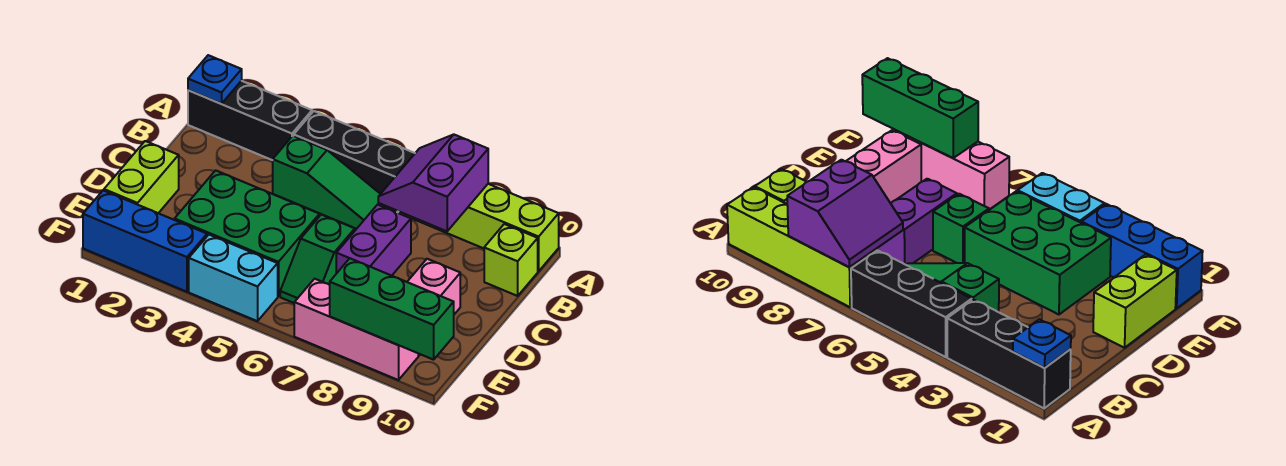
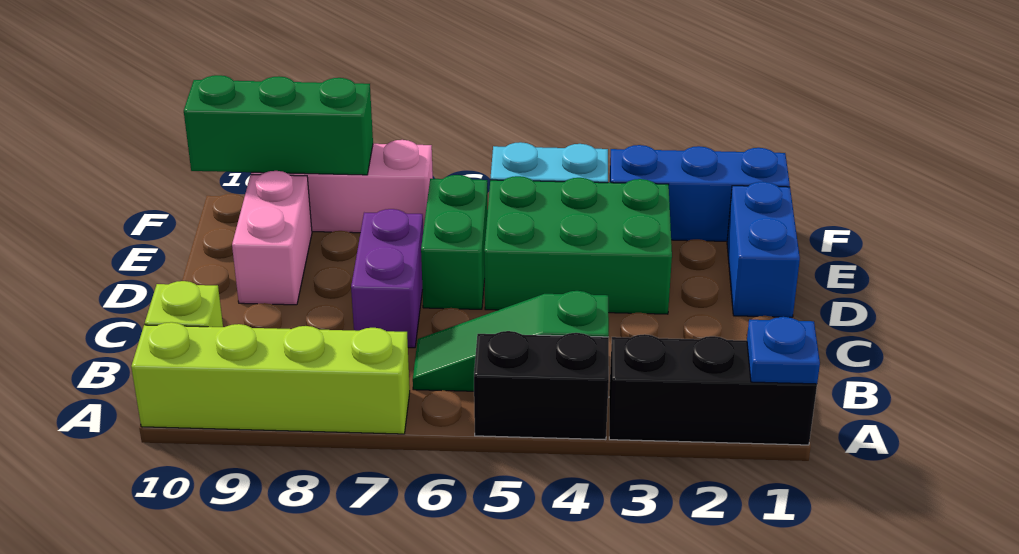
black brick A4:A6 level 1 -> black brick A4:A5 level 1
purple slope A7:B8 level 2 top 8 -> none
lime brick D1:E1 level 1 -> blue brick D1:E1 level 1
green slope D6:E6 level 1 top D -> green brick D6:E6 level 1

